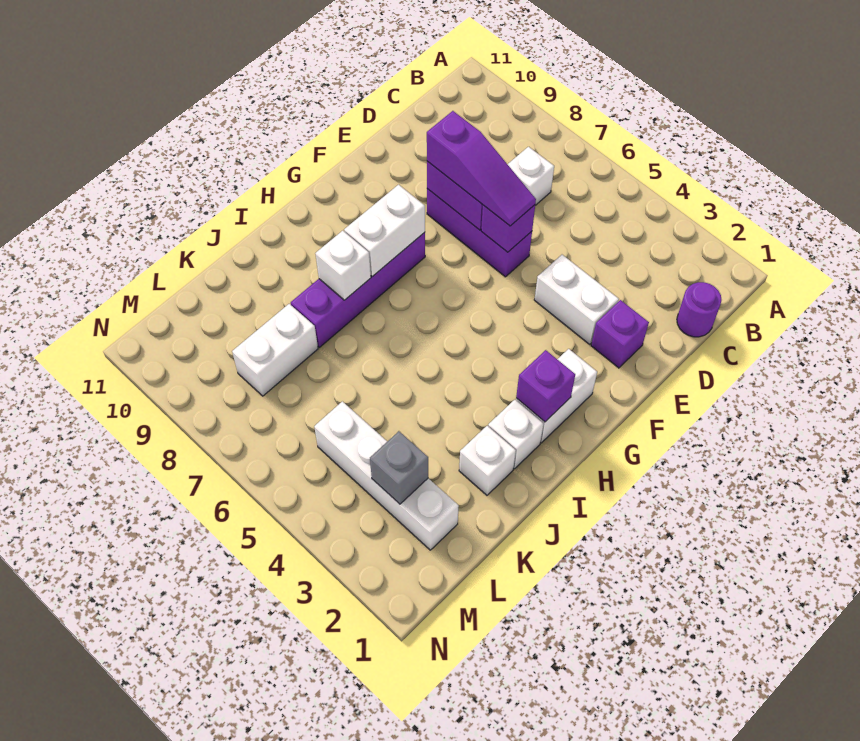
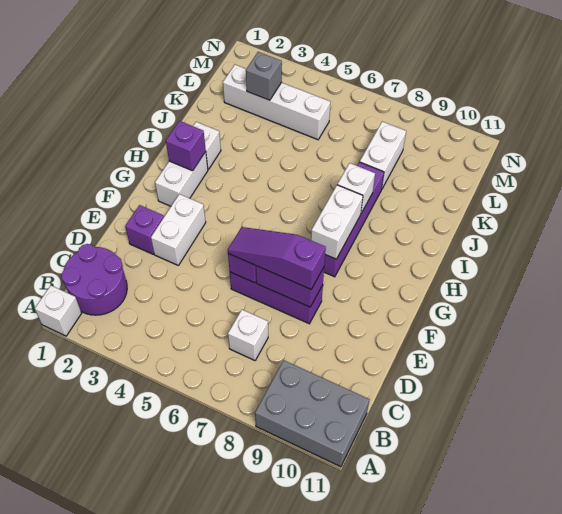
none -> grey brick A9:B11 level 1
purple round brick C1 level 1 -> purple round brick B1:C2 level 1
white brick E3:E4 level 1 -> white brick E3:F3 level 1
white brick J2 level 1 -> white brick A1 level 1

